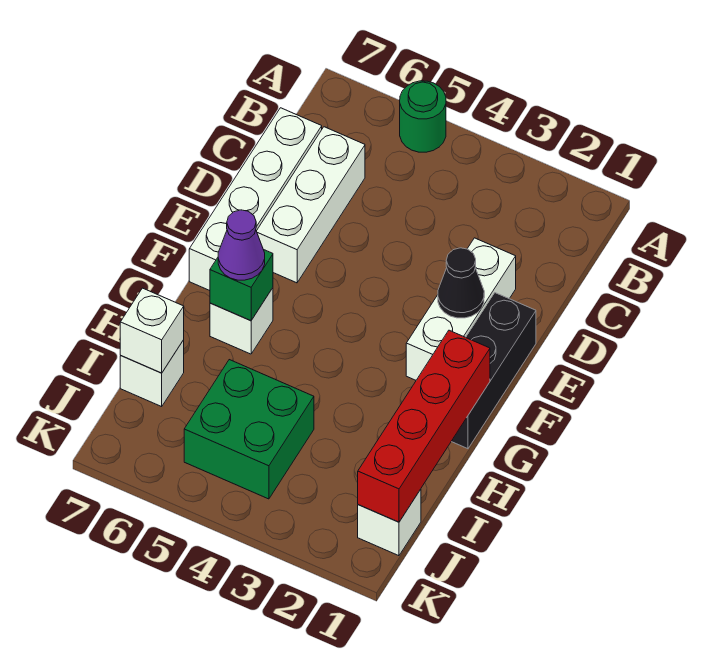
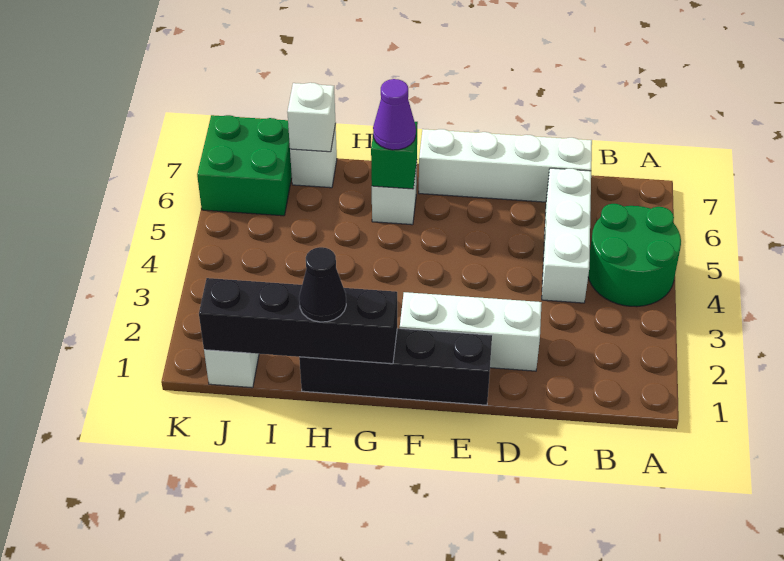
green round brick A5 level 1 -> green round brick A4:B5 level 1
white brick C6:E6 level 1 -> white brick C4:C6 level 1
black brick E1:G1 level 1 -> black brick E1:H1 level 1
black cone E2 level 2 -> black cone H1 level 3
red brick G1:J1 level 2 -> black brick G1:J1 level 2
green brick I4:J5 level 1 -> green brick J6:K7 level 1

